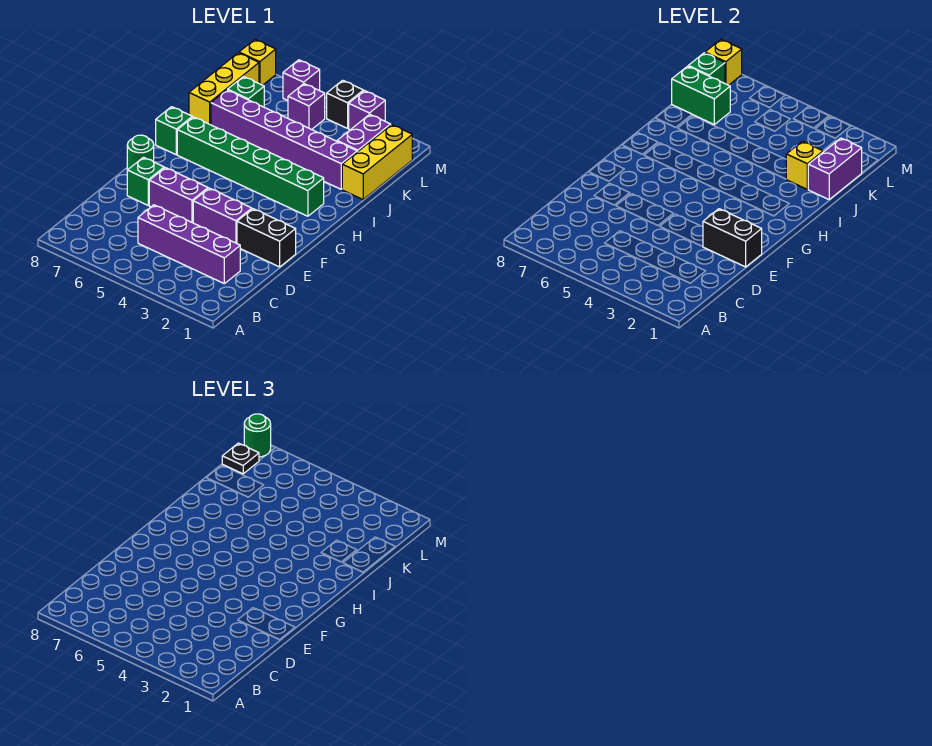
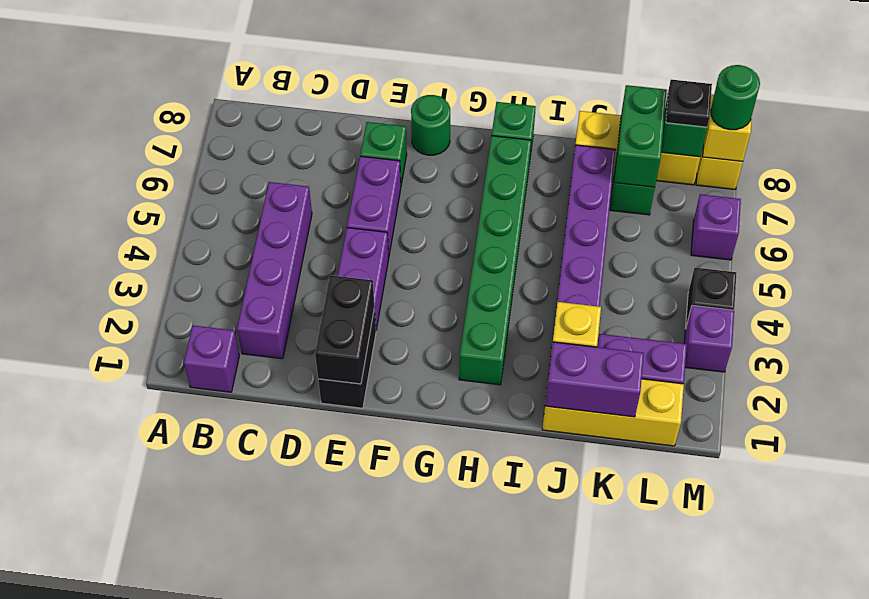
purple brick L5 level 1 -> purple brick B1 level 1

